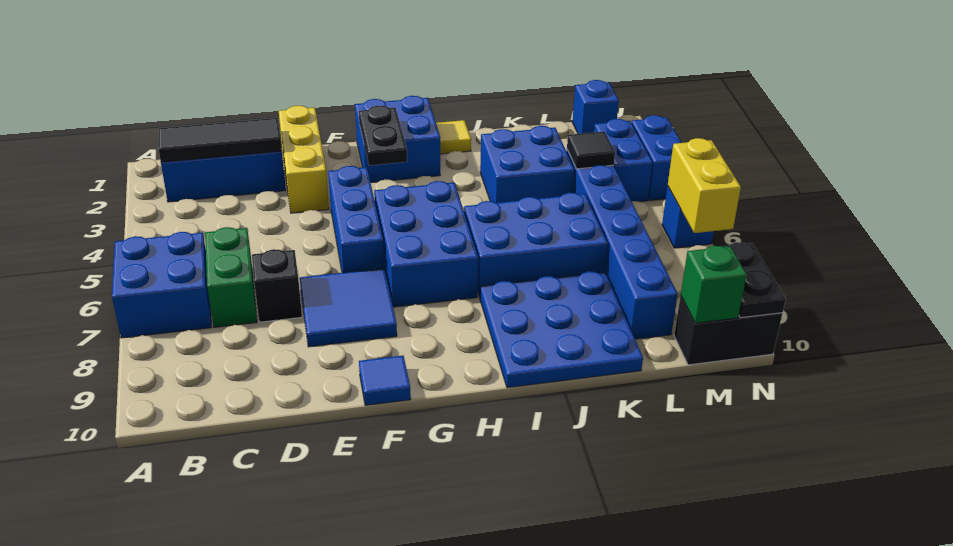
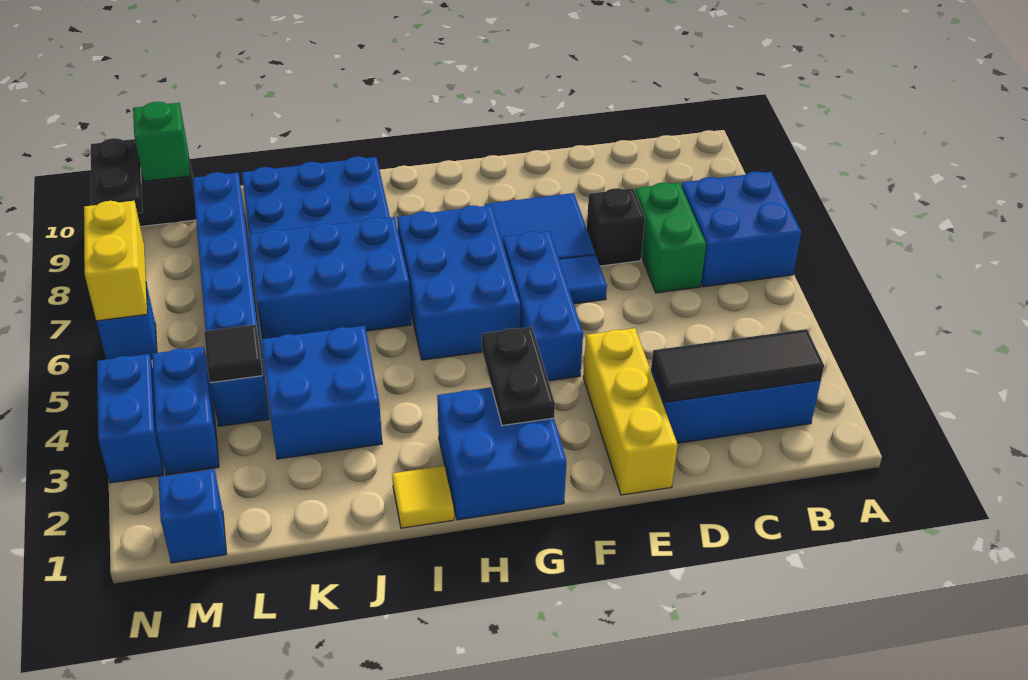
blue tile F10 level 1 -> blue tile E6 level 1

